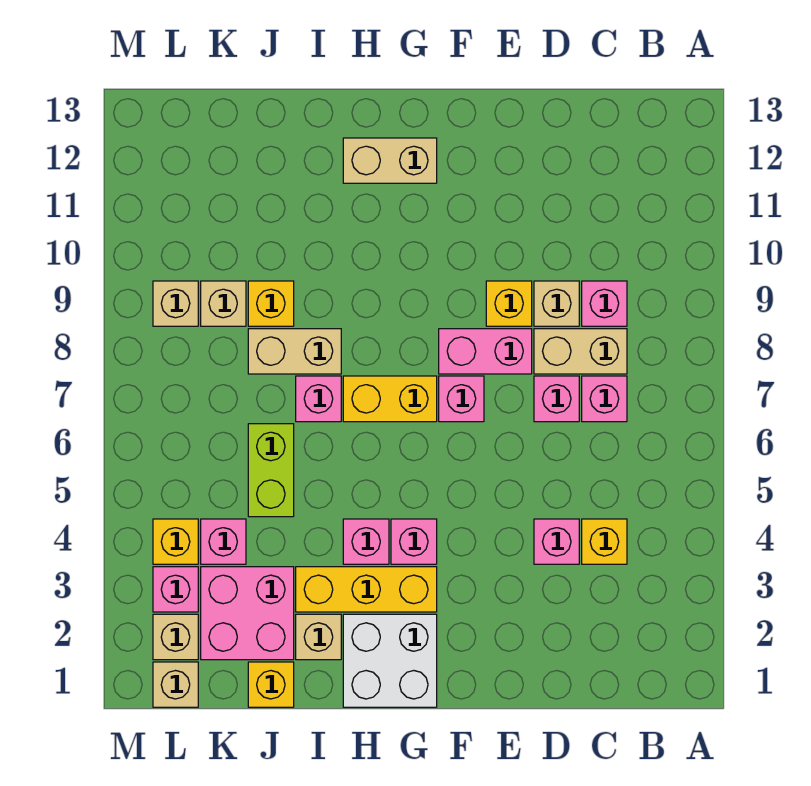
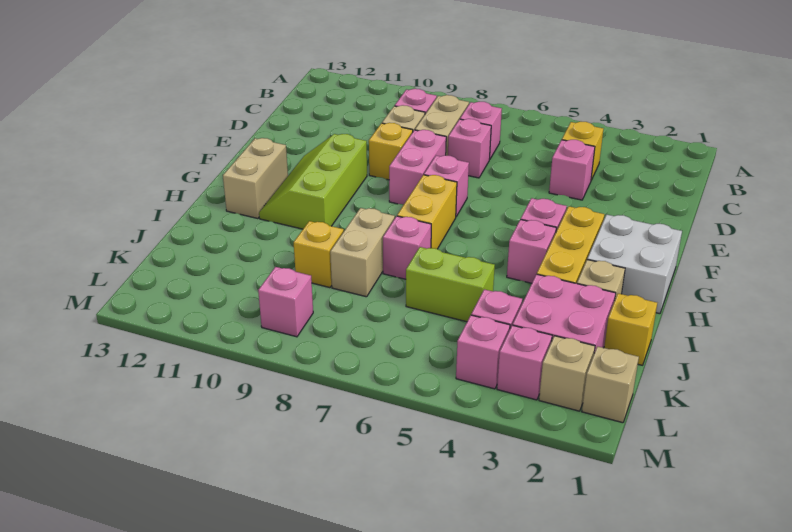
none -> lime slope F10:H11 level 1 top 10
tan brick K9 level 1 -> none
yellow brick L4 level 1 -> pink brick L4 level 1
tan brick L9 level 1 -> pink brick L9 level 1

